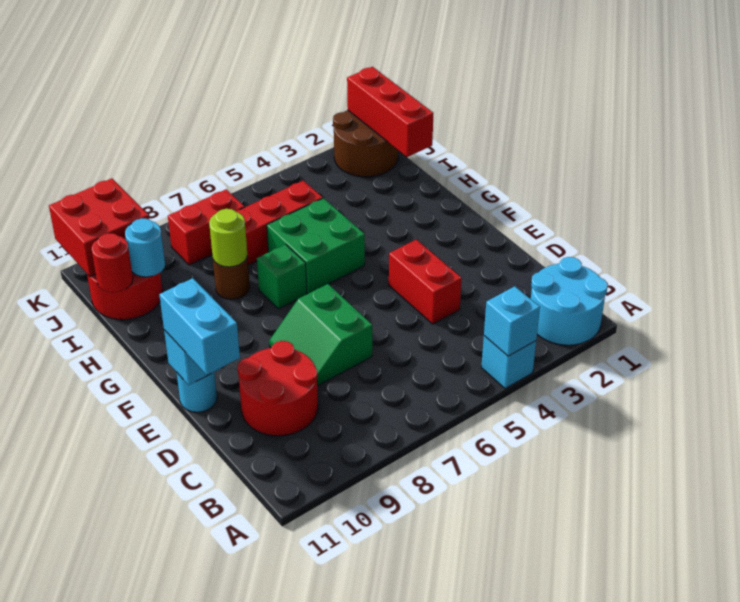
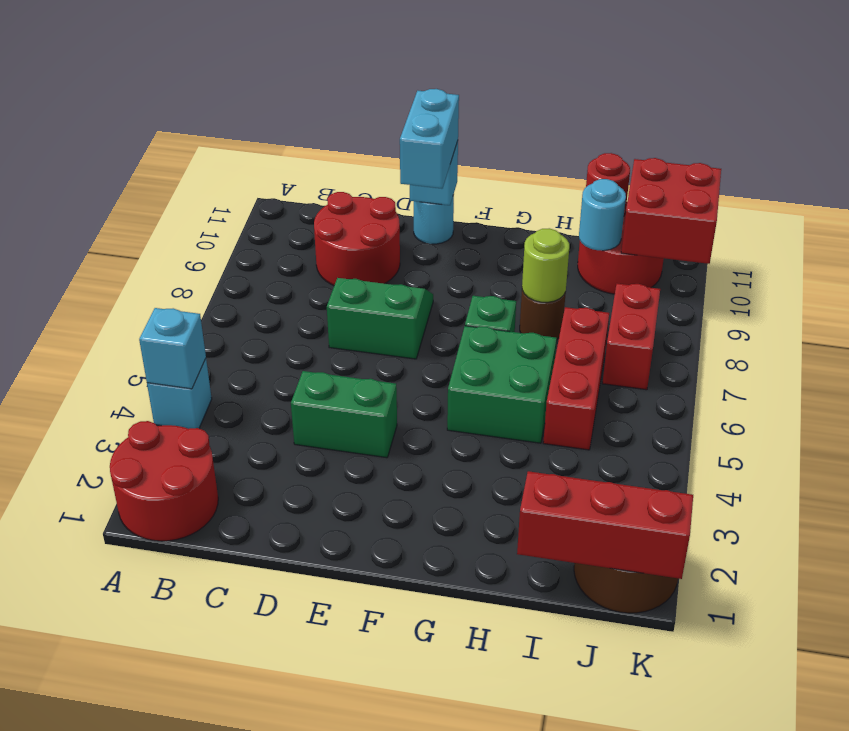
cyan round brick A1:B2 level 1 -> red round brick A1:B2 level 1
red brick D4:E4 level 1 -> green brick D4:E4 level 1
cyan brick D11:E11 level 3 -> cyan brick E10:E11 level 3

